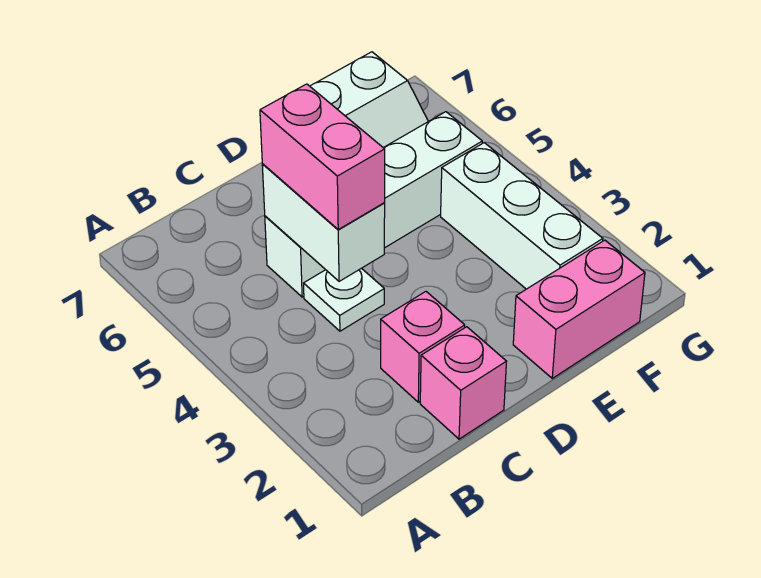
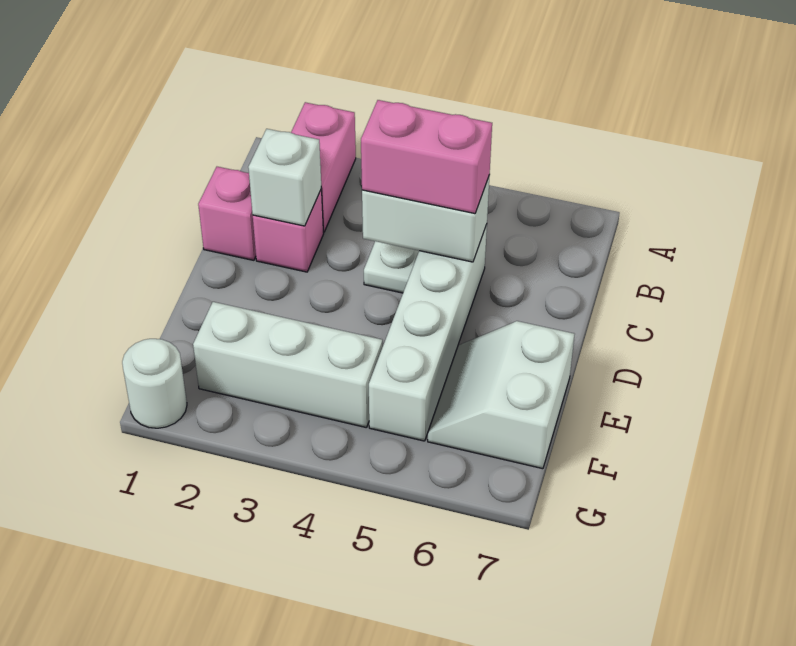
none -> white brick C2 level 2
pink brick E1:F1 level 1 -> pink brick A2:B2 level 1
none -> white round brick G1 level 1

